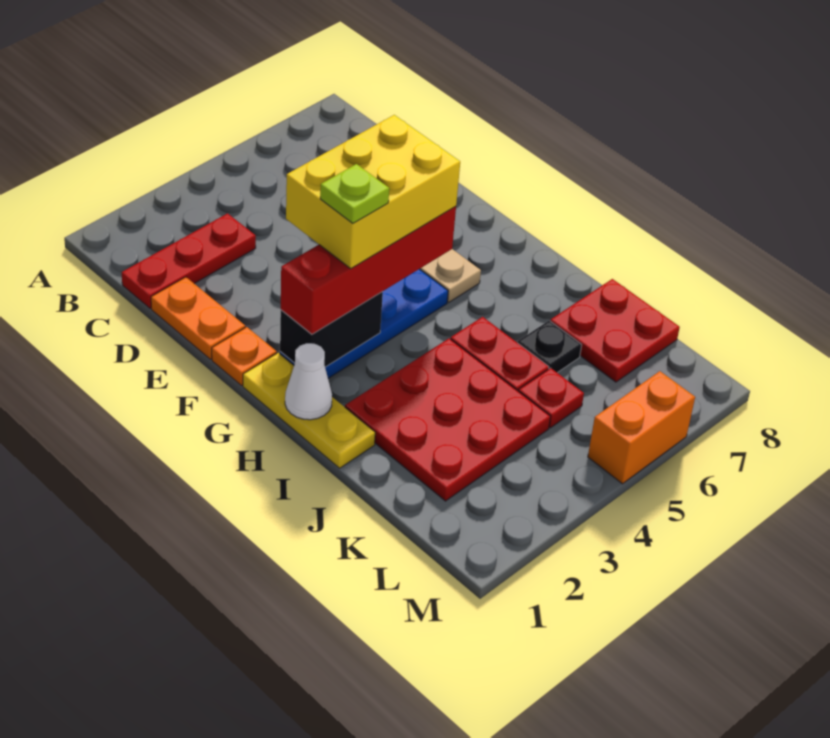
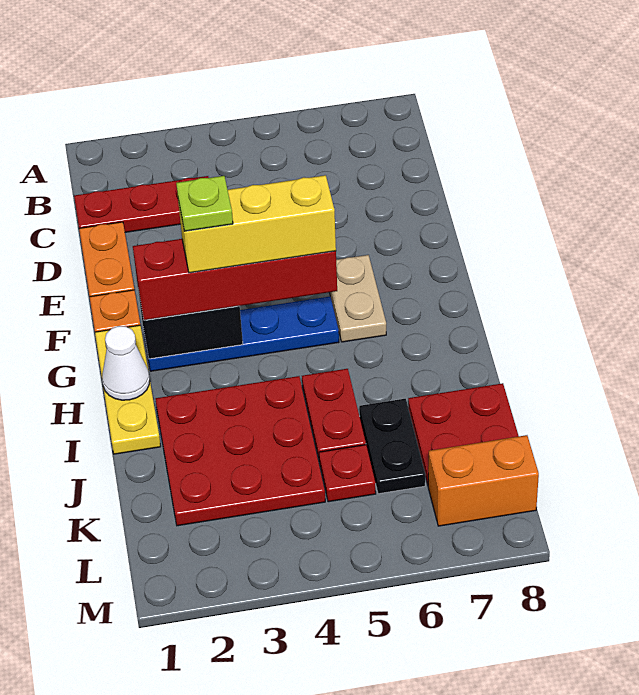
yellow brick F3:G5 level 4 -> yellow brick G3:G5 level 4
black plate J6 level 1 -> black plate J6:K6 level 1
orange brick M5:M6 level 1 -> orange brick L7:L8 level 1

